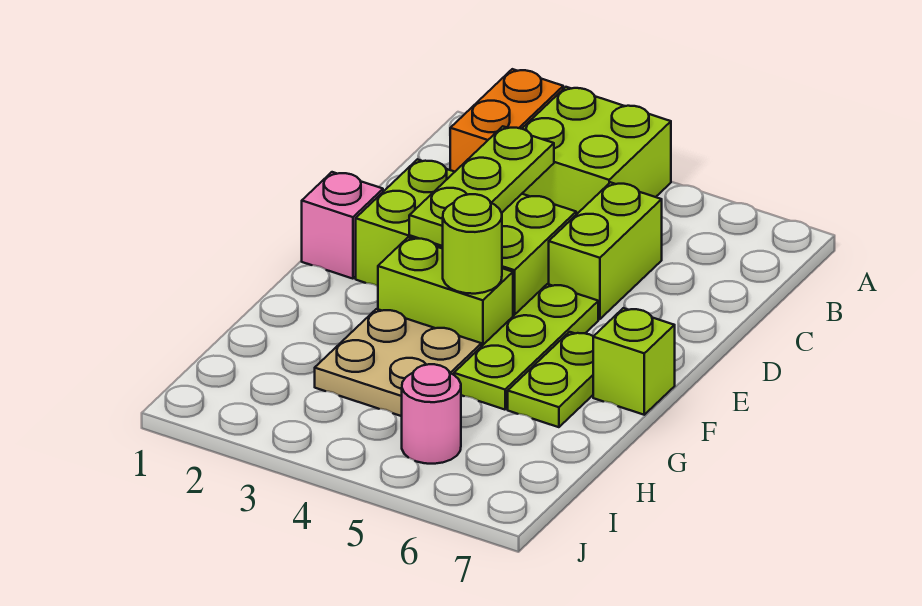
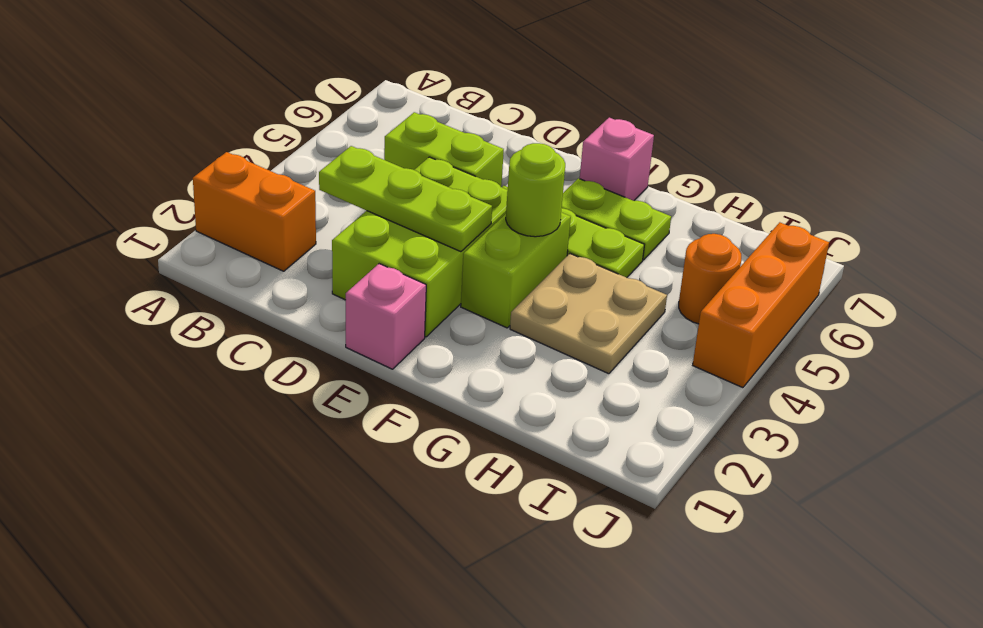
lime brick A3:B4 level 1 -> none
lime brick F7 level 1 -> pink brick F7 level 1
pink round brick I5 level 1 -> orange round brick I5 level 1
none -> orange brick J4:J6 level 1

